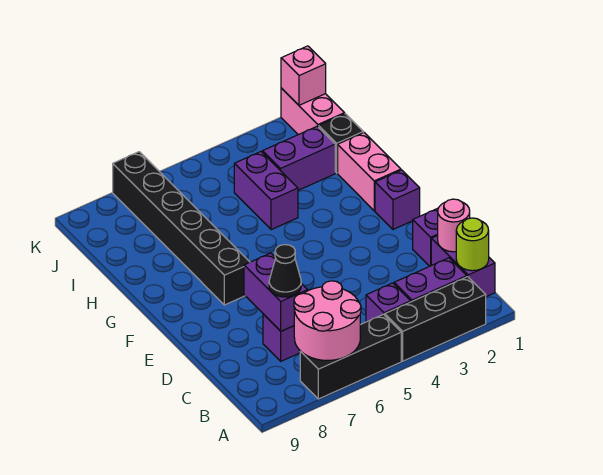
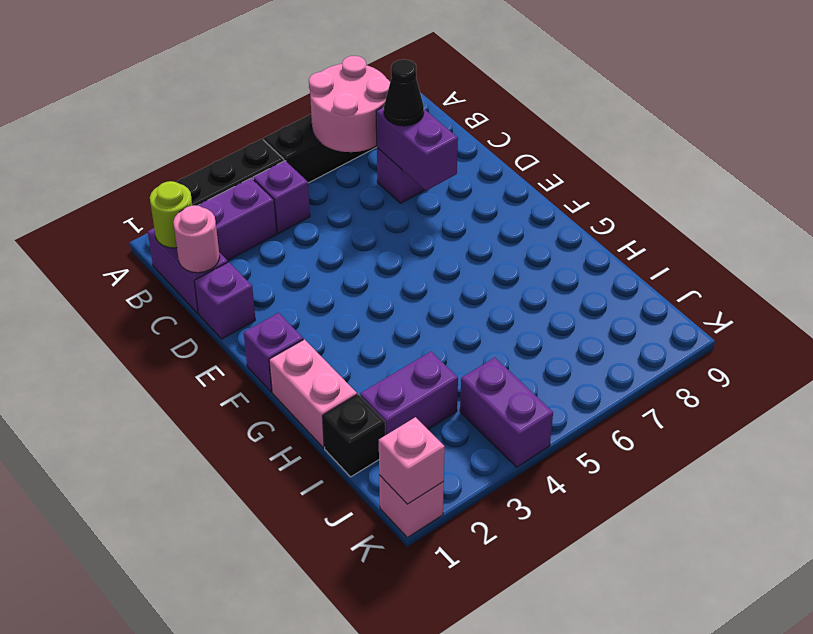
black brick F7:K7 level 1 -> none
purple brick H4:I4 level 1 -> purple brick J4:K4 level 1
pink brick J1:K1 level 1 -> pink brick K1 level 1

